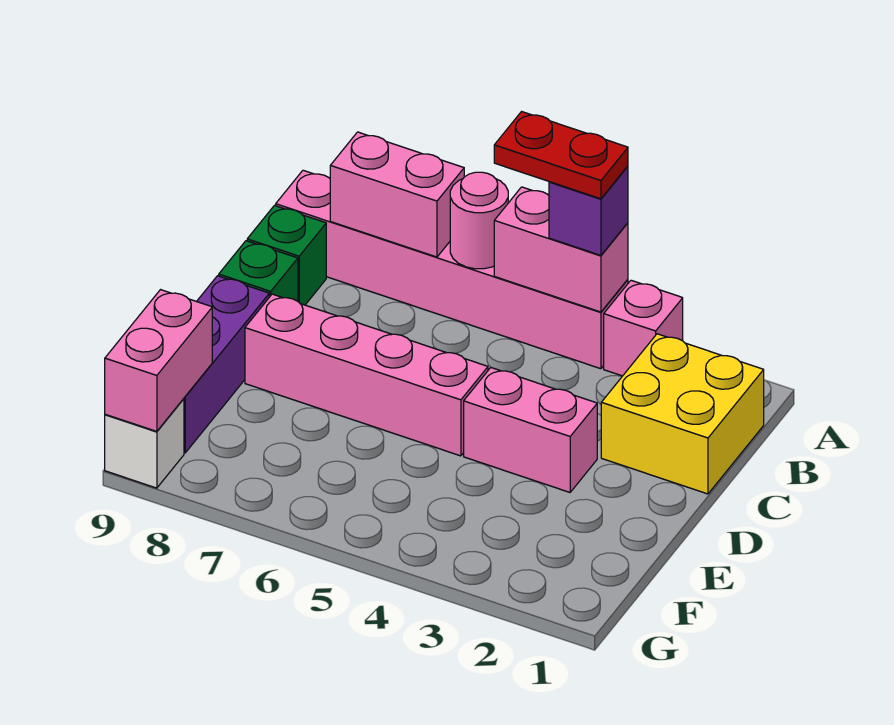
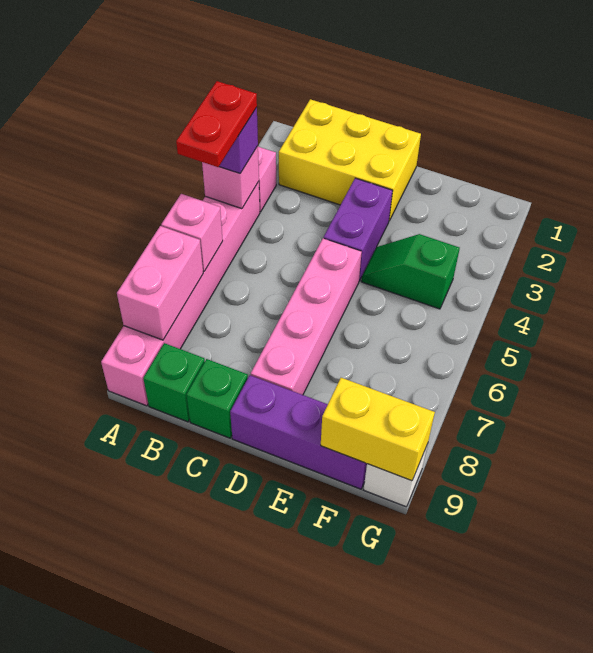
pink brick A4:A5 level 2 -> pink brick A4 level 2
pink round brick A6 level 2 -> pink brick A6 level 2
yellow brick B1:C2 level 1 -> yellow brick B1:D2 level 1
pink brick D3:D4 level 1 -> purple brick D3:D4 level 1
none -> green slope E4:F4 level 1 top F
pink brick F9:G9 level 2 -> yellow brick F9:G9 level 2

